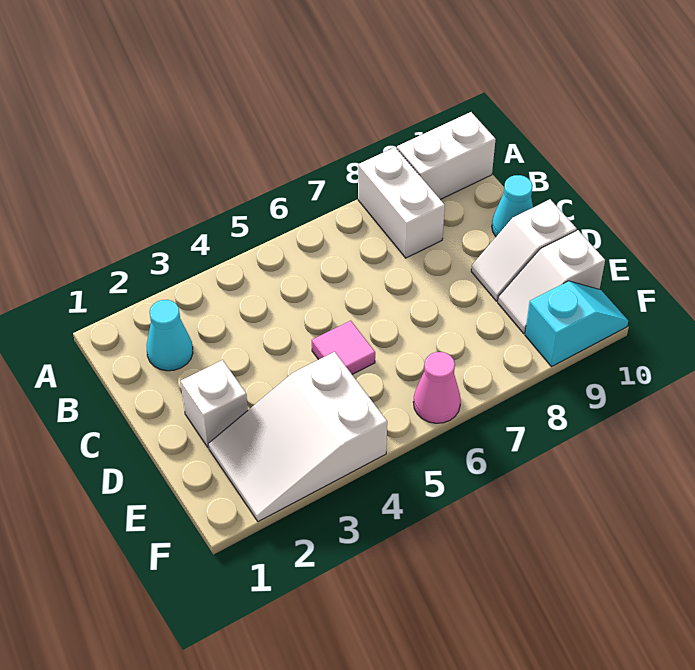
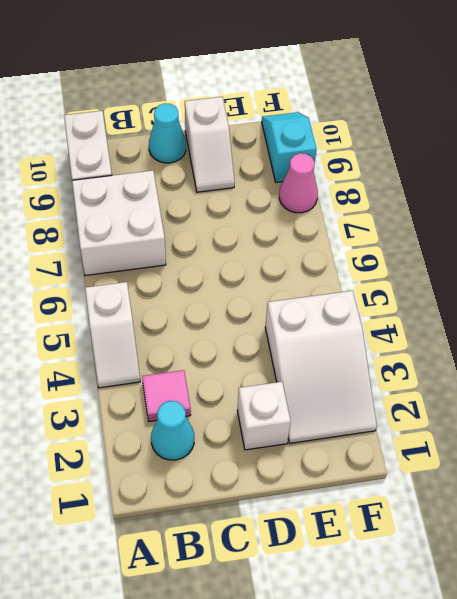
white brick A8:B8 level 1 -> white brick A7:B8 level 1
pink tile D5 level 1 -> pink tile B3 level 1
white slope E9:E10 level 1 top 10 -> white slope A4:A5 level 1 top 5
pink cone F6 level 1 -> pink cone F8 level 1

